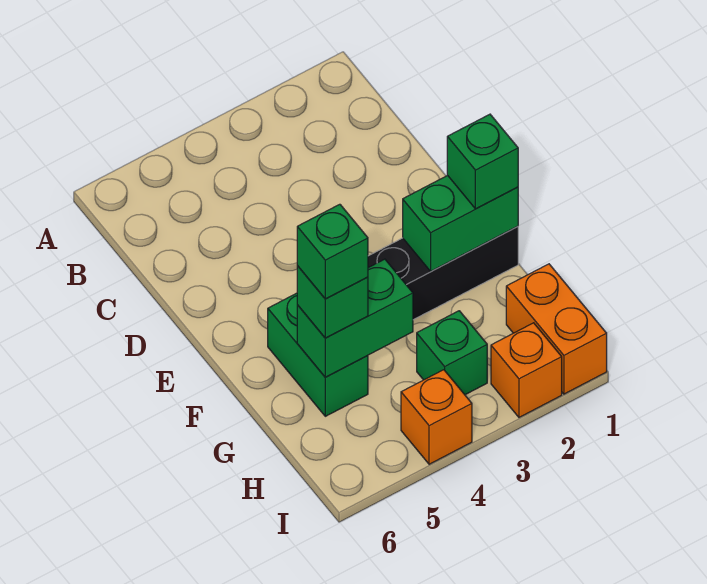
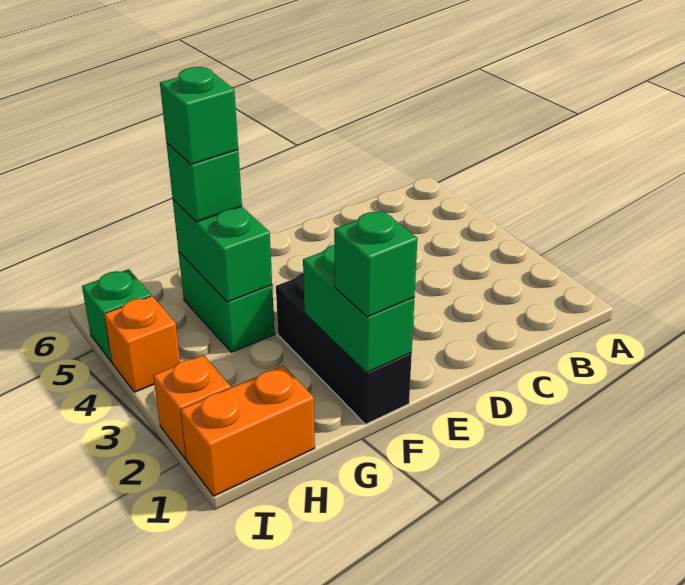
green brick F5:G5 level 1 -> green brick G4:G5 level 1
green brick H3 level 1 -> green brick I5 level 1

